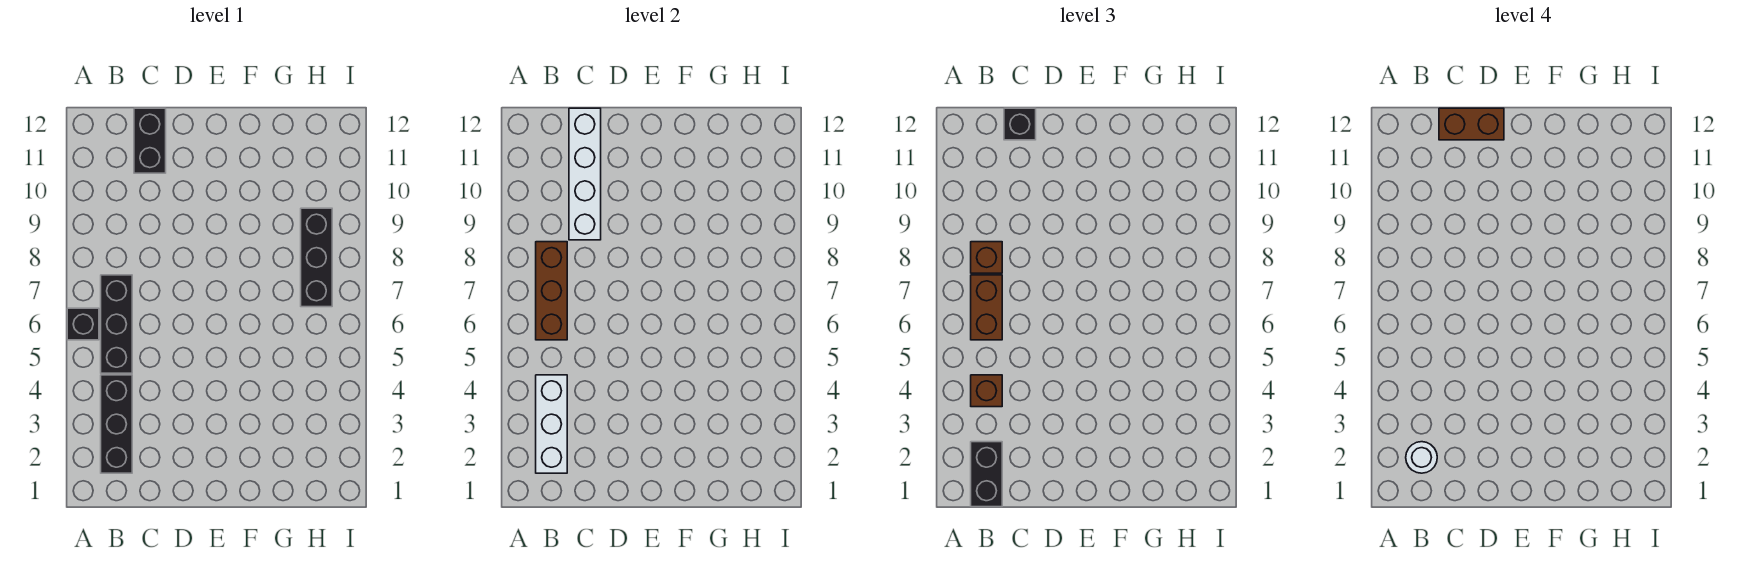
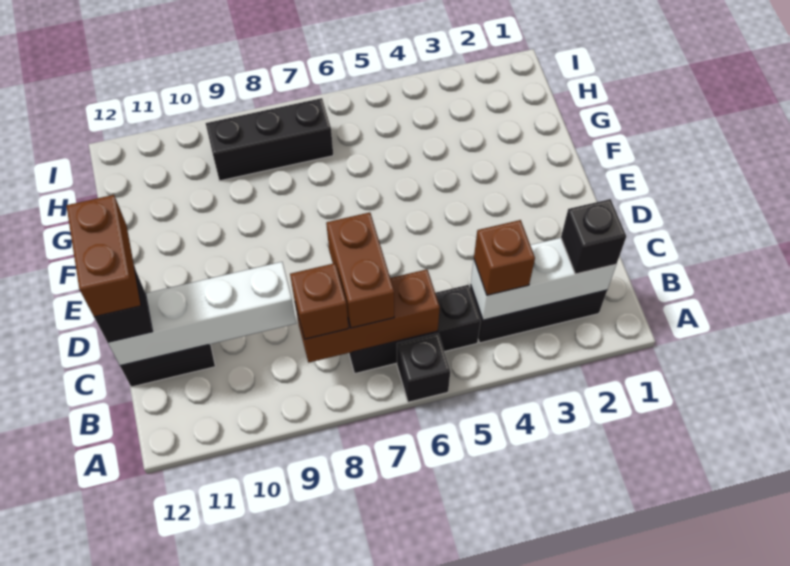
black brick B1:B2 level 3 -> black brick B2 level 3
white round brick B2 level 4 -> none
brown brick B6:B7 level 3 -> brown brick B7:C7 level 3

